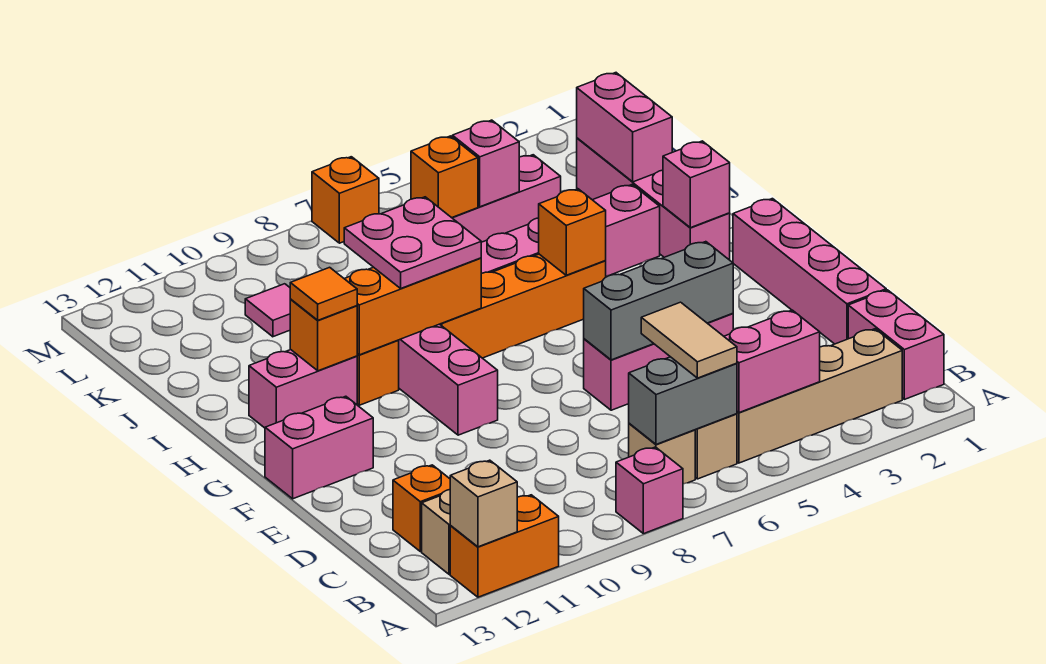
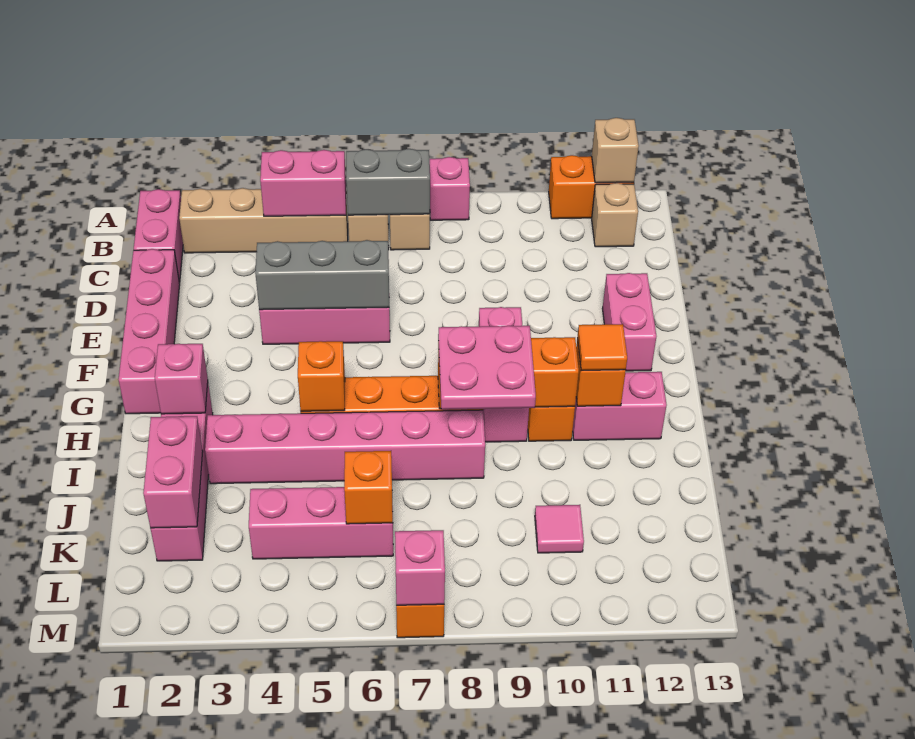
tan tile B6:C6 level 3 -> none
orange brick C12 level 1 -> none
pink brick F12:F13 level 1 -> pink brick E12:F12 level 1
pink brick K5 level 2 -> pink brick M7 level 2

